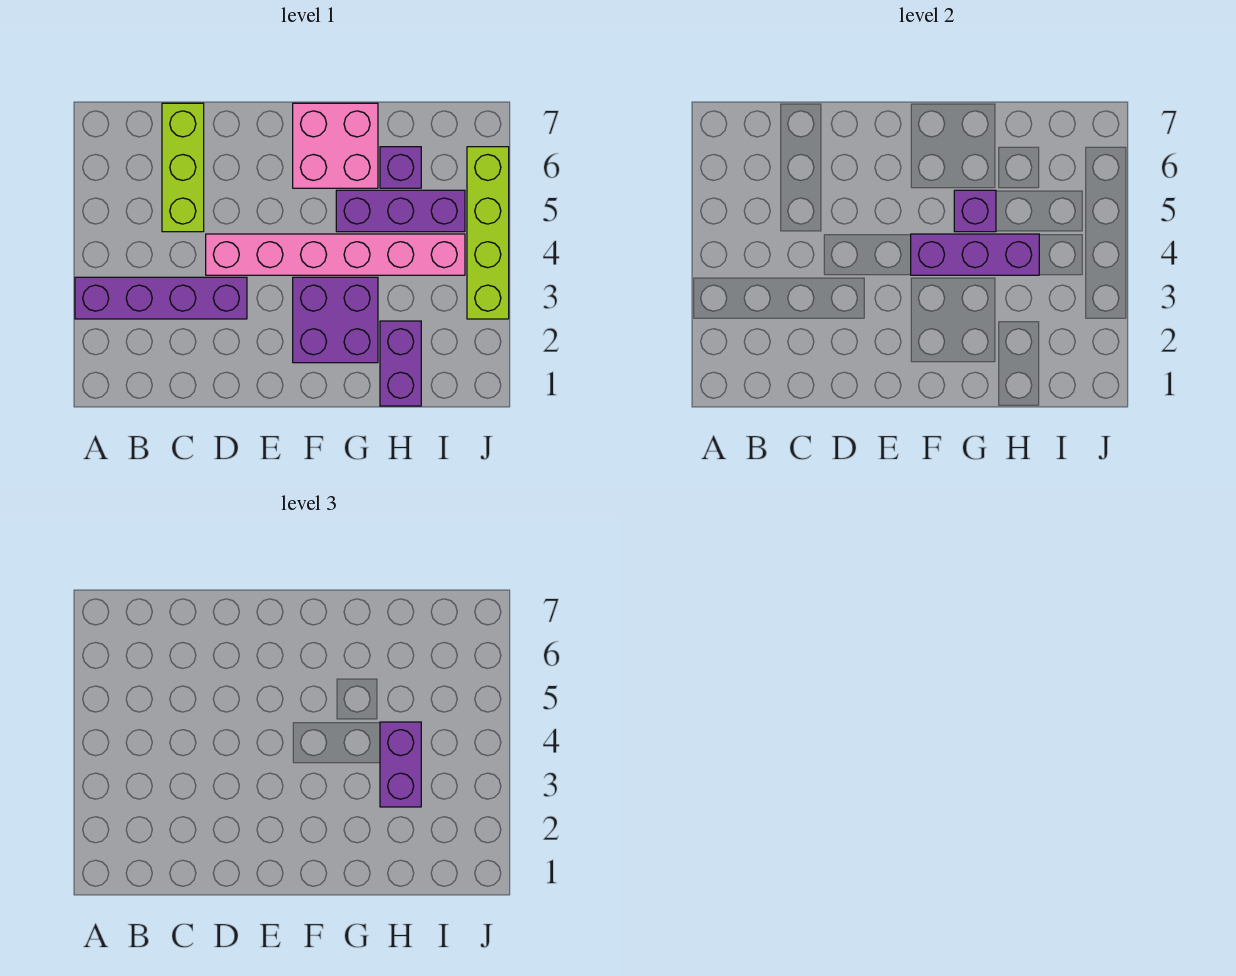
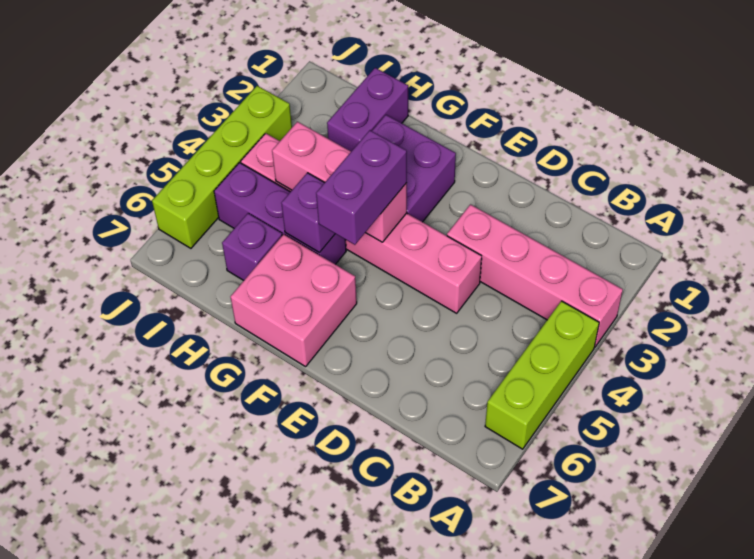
purple brick A3:D3 level 1 -> pink brick A3:D3 level 1
lime brick C5:C7 level 1 -> lime brick A4:A6 level 1
purple brick F4:H4 level 2 -> pink brick F4:H4 level 2
purple brick H3:H4 level 3 -> purple brick F4:F5 level 3

